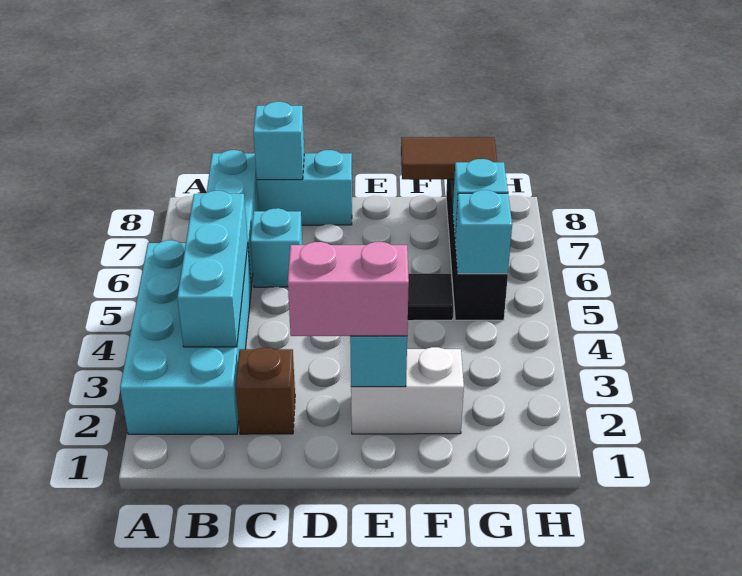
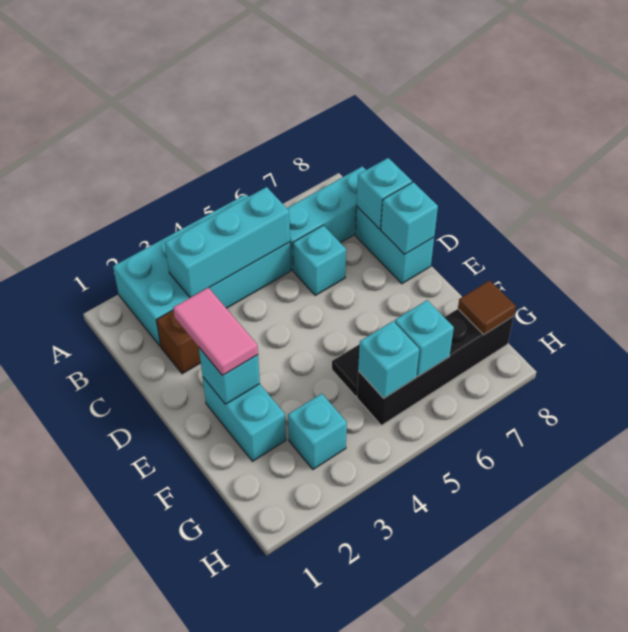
pink brick D2:E2 level 3 -> pink tile D2:E2 level 3
none -> cyan brick D8 level 2
white brick E2:F2 level 1 -> cyan brick E2:F2 level 1
brown tile F8:G8 level 2 -> brown tile G8 level 2
none -> cyan brick G3 level 1

